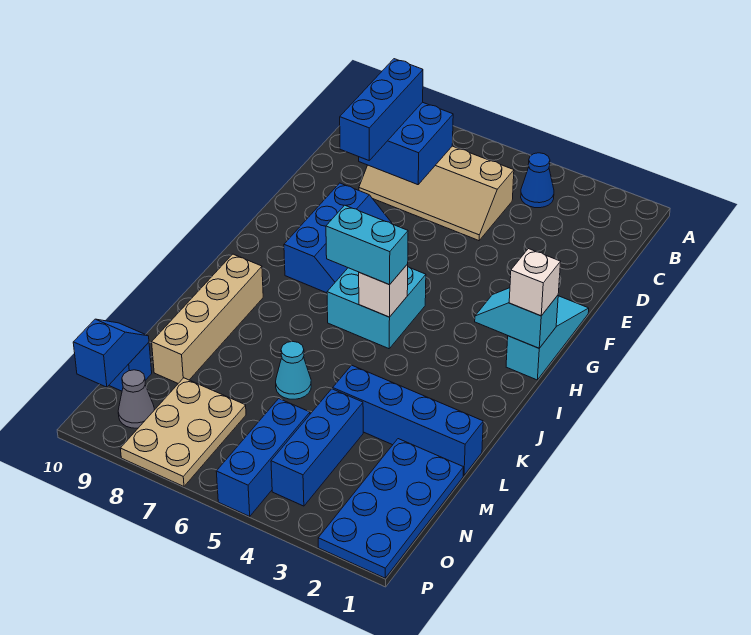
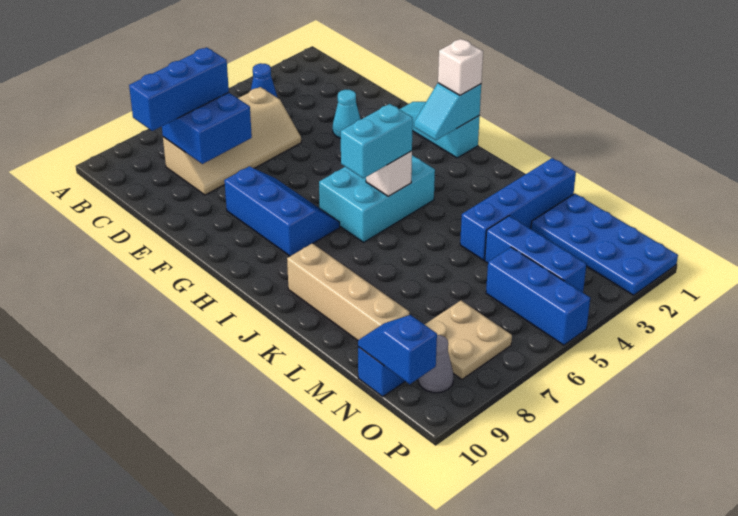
blue brick C8:E8 level 3 -> blue brick C7:C9 level 3
cyan brick H5:I6 level 1 -> cyan brick H4:I6 level 1
cyan cone L6 level 1 -> cyan cone E3 level 1
tan plate N7:P8 level 1 -> tan plate N7:O8 level 1

